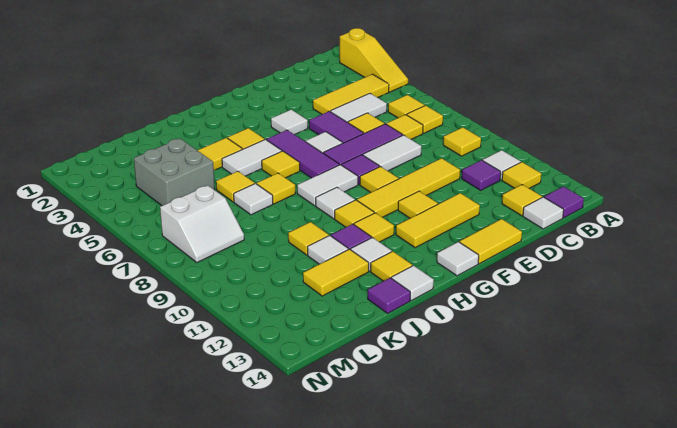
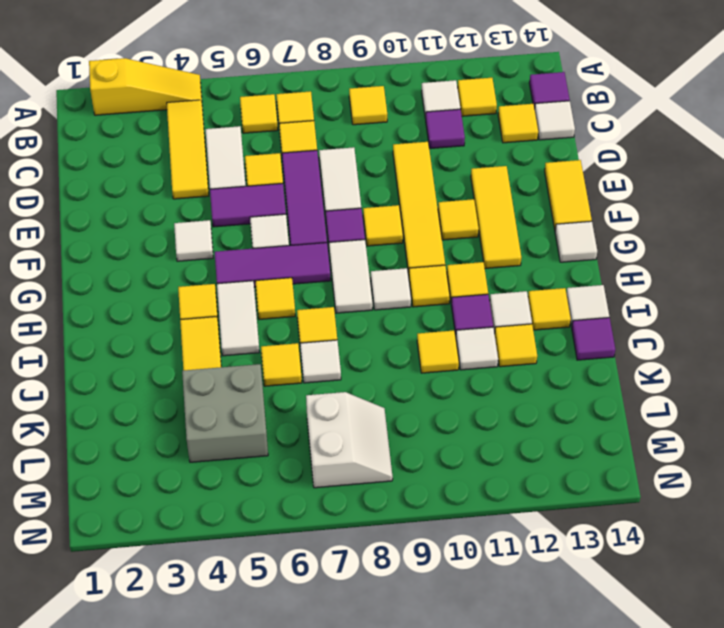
yellow tile J12:K12 level 1 -> yellow tile J12 level 1

